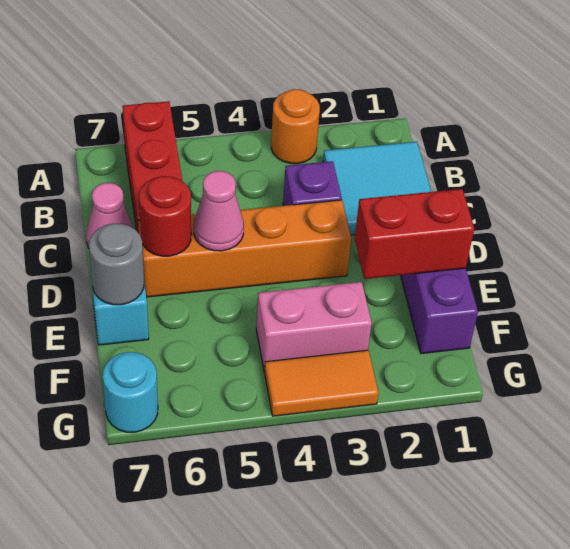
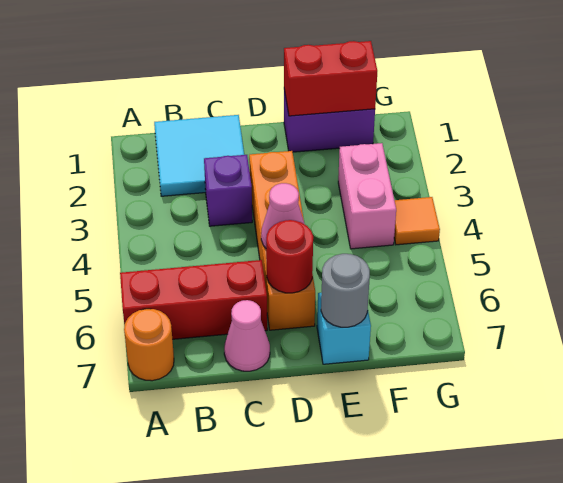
orange round brick A3 level 1 -> orange round brick A7 level 1
red brick E1:E2 level 2 -> red brick E1:F1 level 2
orange tile G3:G4 level 1 -> orange tile G4 level 1
cyan round brick G7 level 1 -> none

